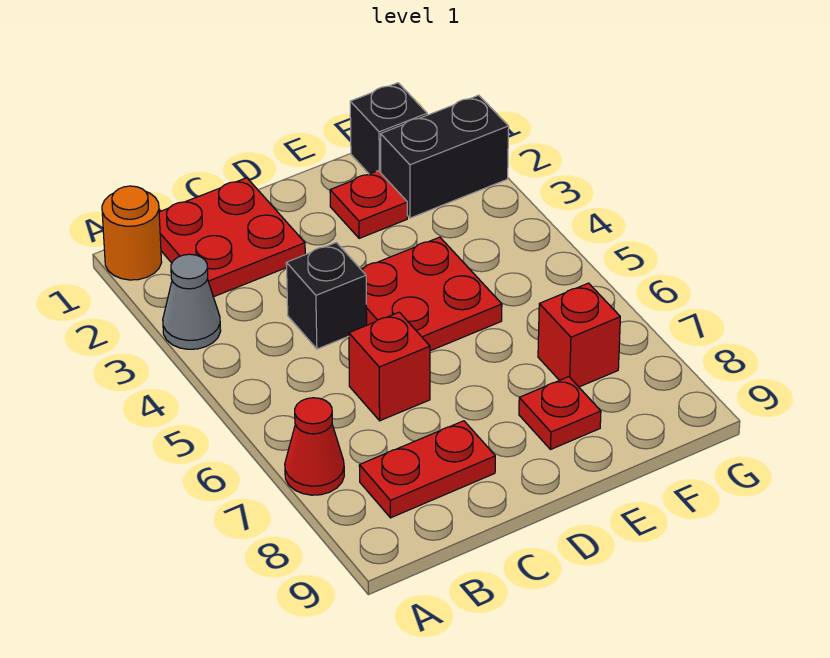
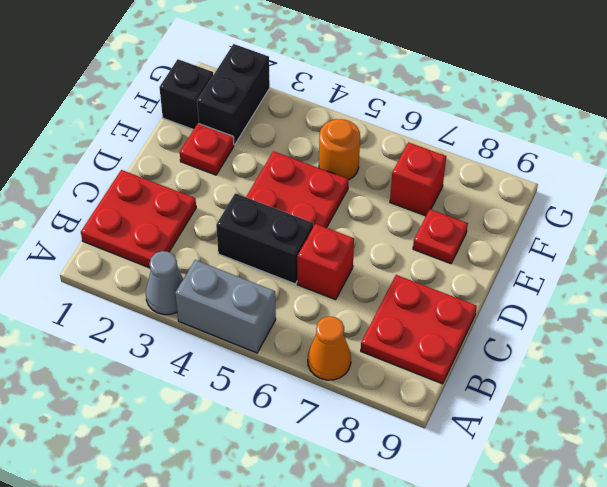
orange round brick A1 level 1 -> orange round brick F5 level 1
none -> grey brick A4:A5 level 1
red cone A7 level 1 -> orange cone A7 level 1
red plate B8:C8 level 1 -> red plate B8:C9 level 1
black brick C4 level 1 -> black brick C4:C5 level 1

